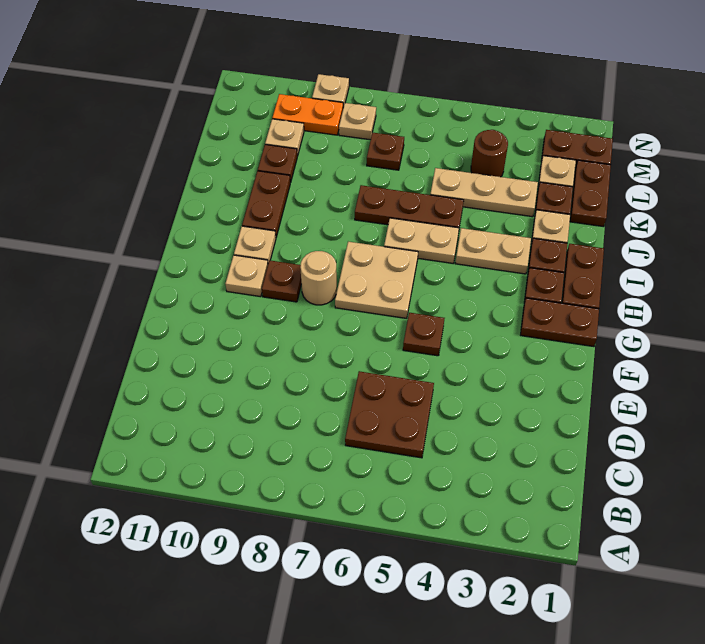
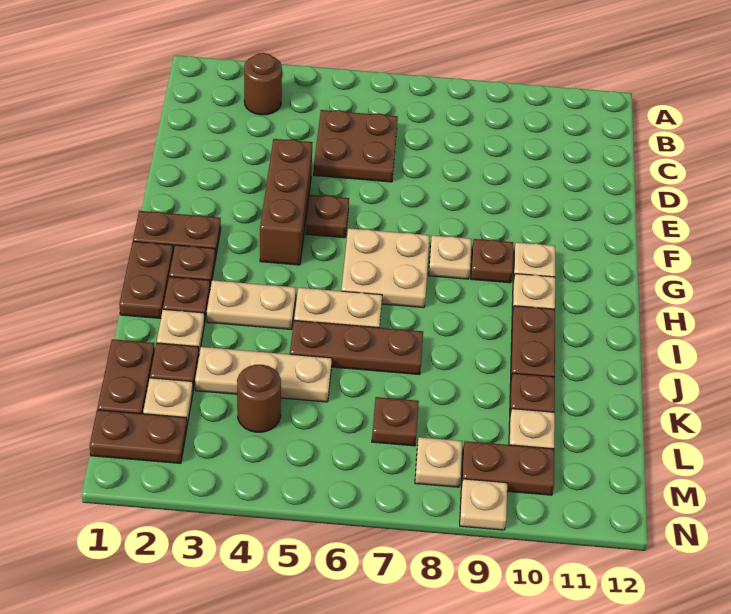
none -> brown round brick B3 level 1
none -> brown brick E4:G4 level 1
tan round brick G8 level 1 -> tan plate G8 level 1
orange plate M9:M10 level 1 -> brown plate M9:M10 level 1

